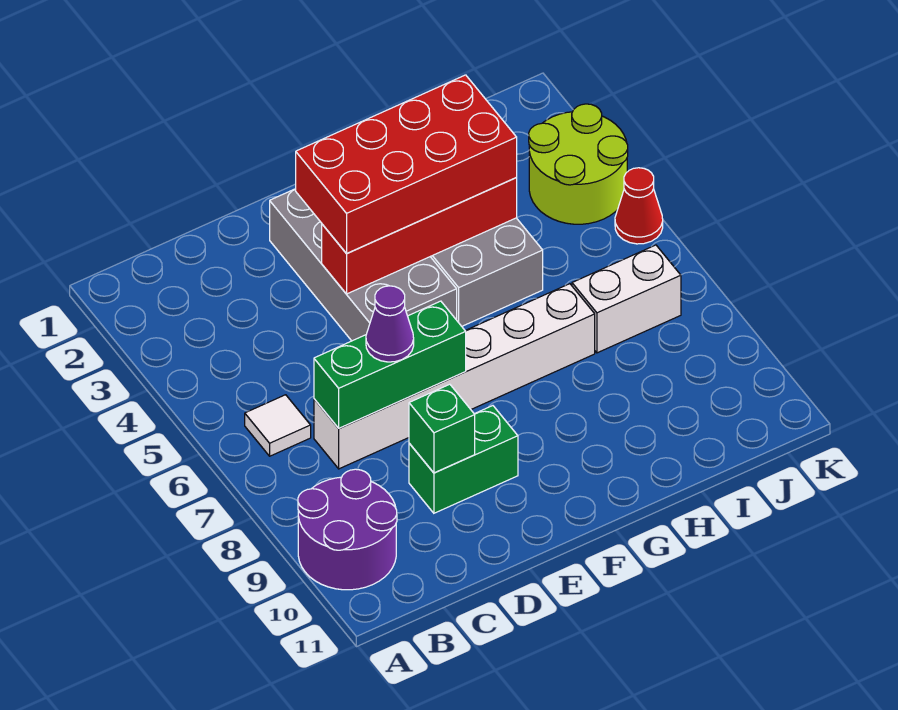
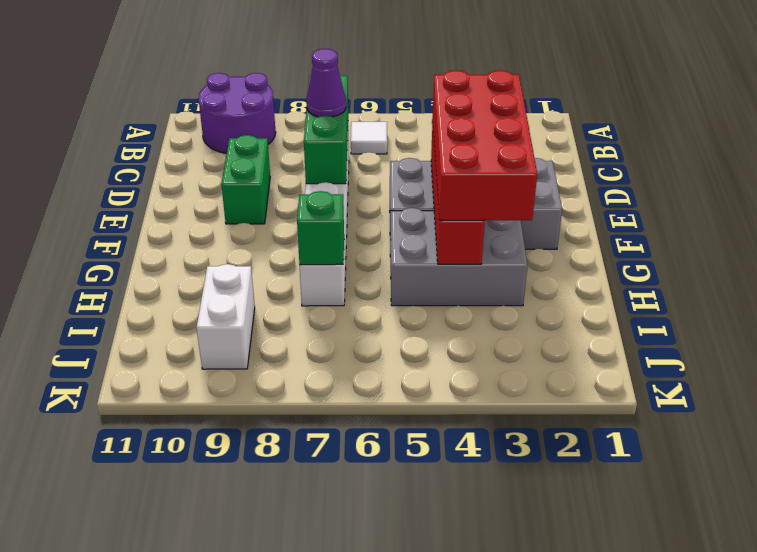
green brick D9 level 2 -> green brick H7 level 2
white brick I7:J7 level 1 -> white brick I9:J9 level 1
lime round brick J3:K4 level 1 -> none
red cone K5 level 1 -> none

